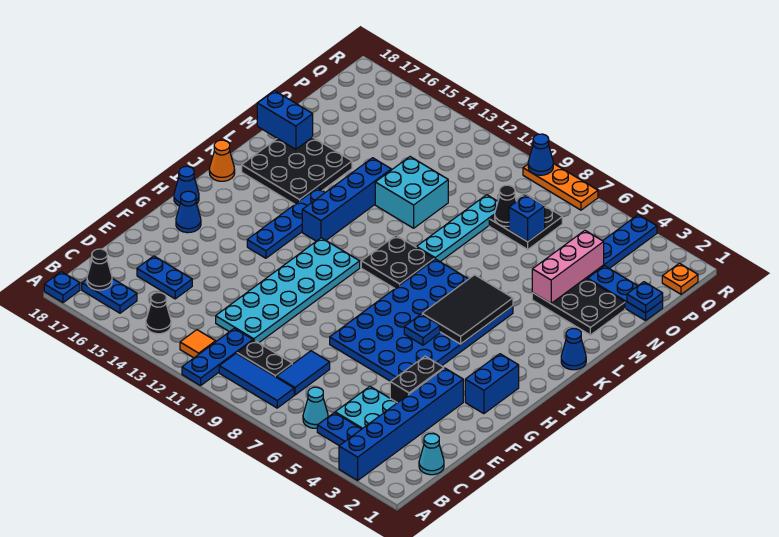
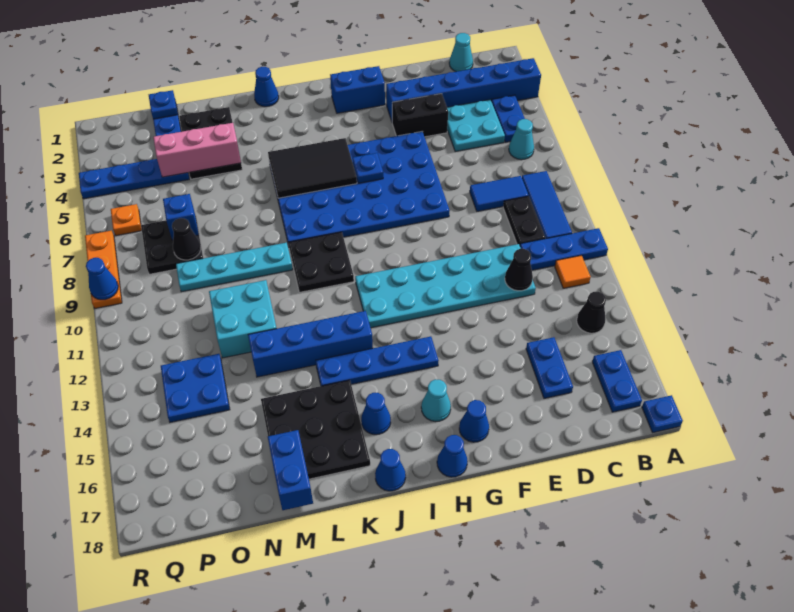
black cone B17 level 2 -> black cone D12 level 2
none -> cyan cone H16 level 1
none -> blue cone J16 level 1
orange cone J18 level 1 -> blue cone J18 level 1
none -> blue plate O13:P14 level 1
orange plate Q1 level 1 -> orange plate Q6 level 1

